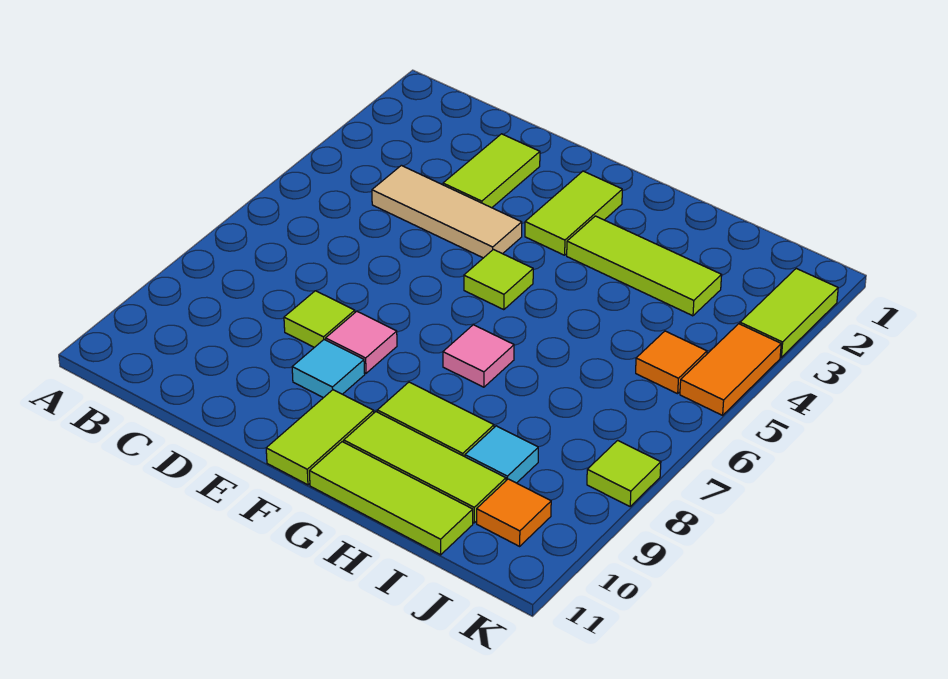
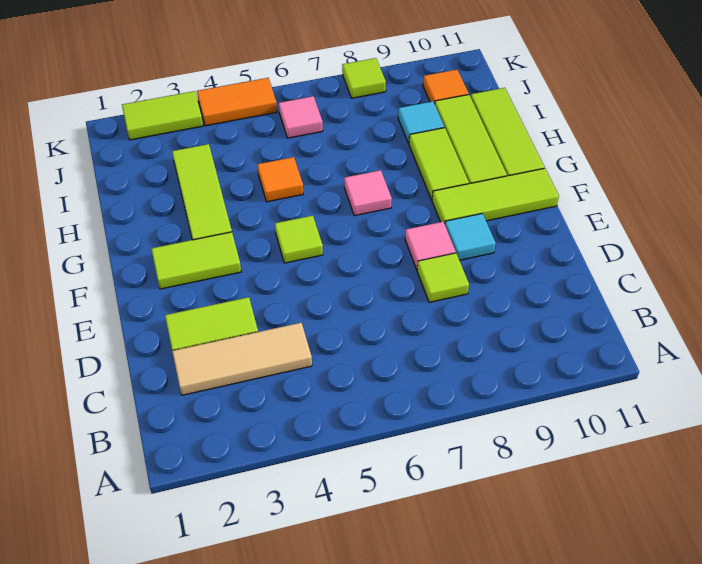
tan tile C4:E4 level 1 -> tan tile C2:C4 level 1
lime tile F10:F11 level 1 -> lime tile F9:F11 level 1
orange tile J5 level 1 -> orange tile H5 level 1
none -> pink tile J6 level 1

